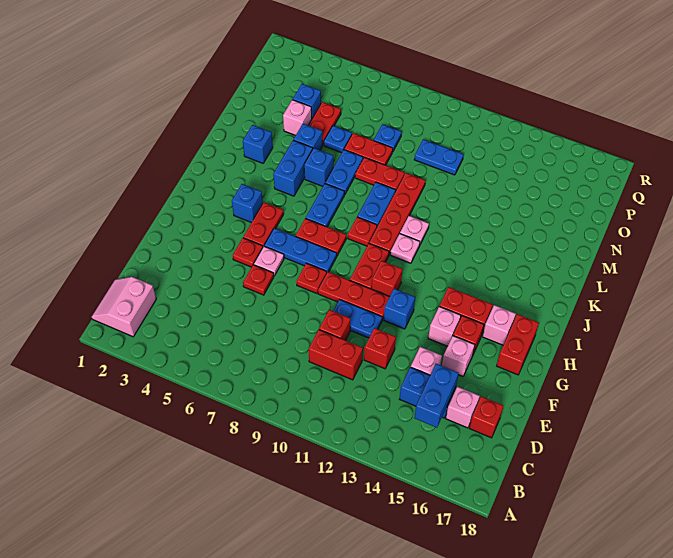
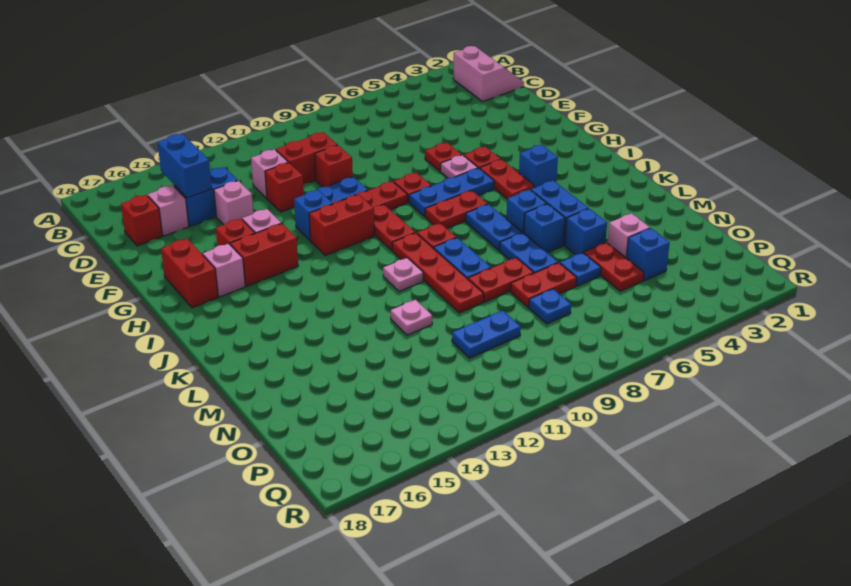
pink brick F15 level 1 -> pink brick D12 level 1
red brick H11 level 1 -> red brick H11:H12 level 1
pink plate J11 level 1 -> pink plate M12 level 1
blue brick L3 level 1 -> blue brick K6 level 1

